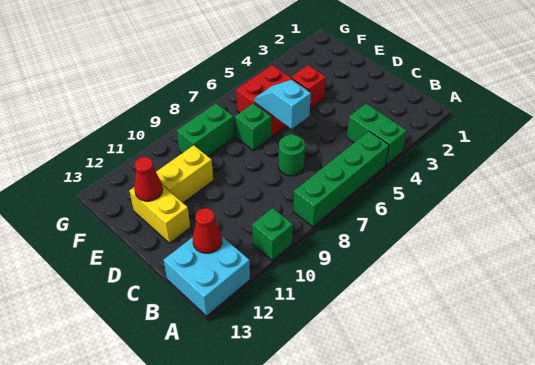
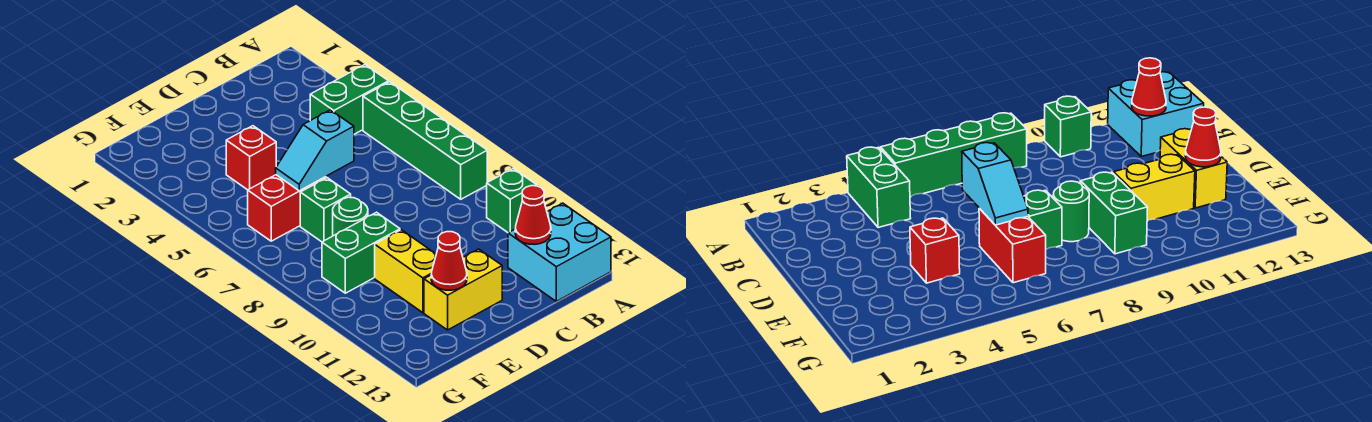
green round brick C7 level 1 -> green round brick E8 level 1
red brick E5:F6 level 1 -> red brick E6:F6 level 1
green brick F8:F9 level 1 -> green brick E9:F9 level 1

